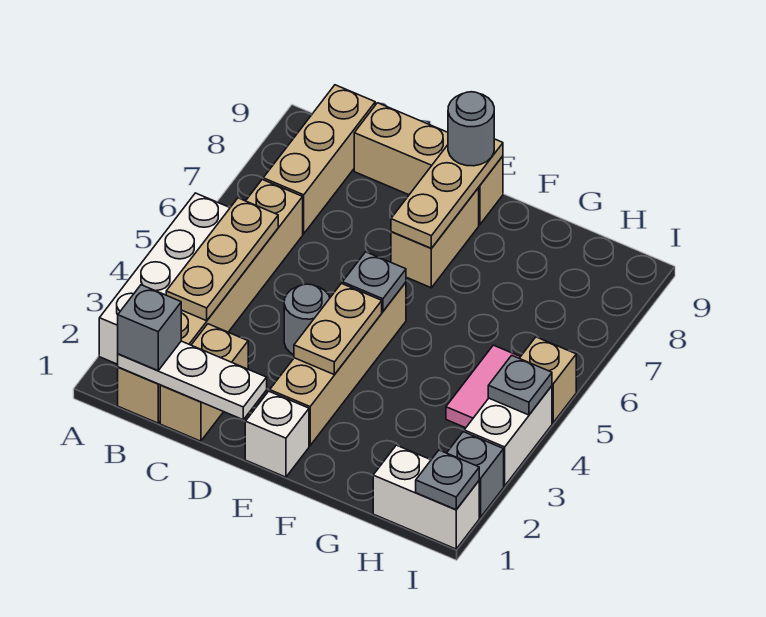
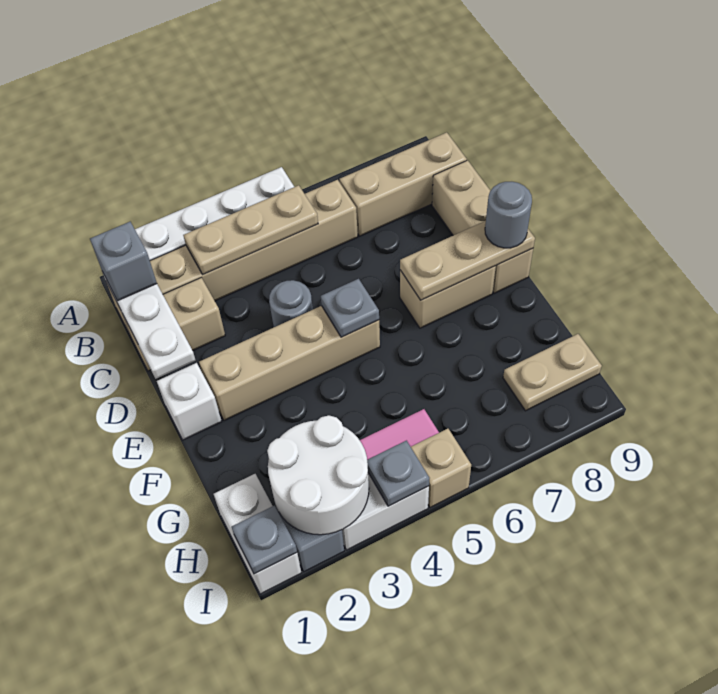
tan plate E3:E4 level 2 -> tan plate H8:H9 level 1
none -> white round brick H2:I3 level 2

